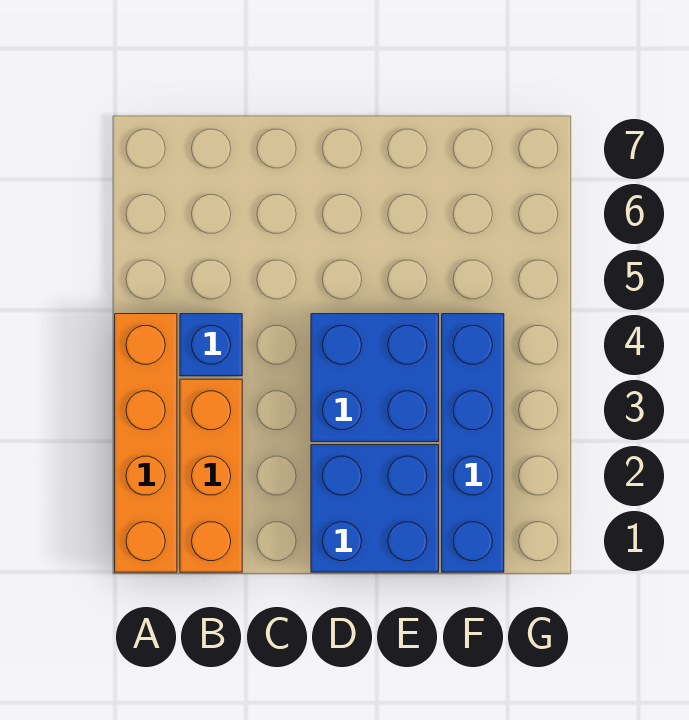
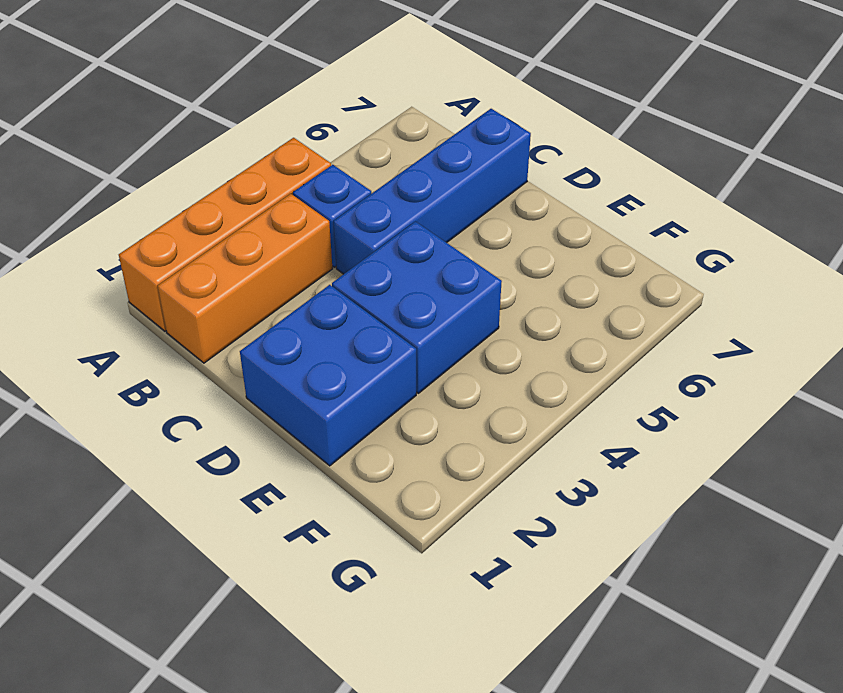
blue brick F1:F4 level 1 -> blue brick C4:C7 level 1

